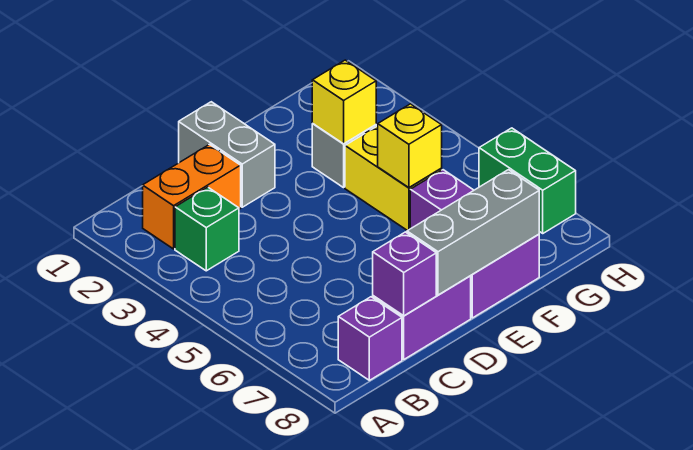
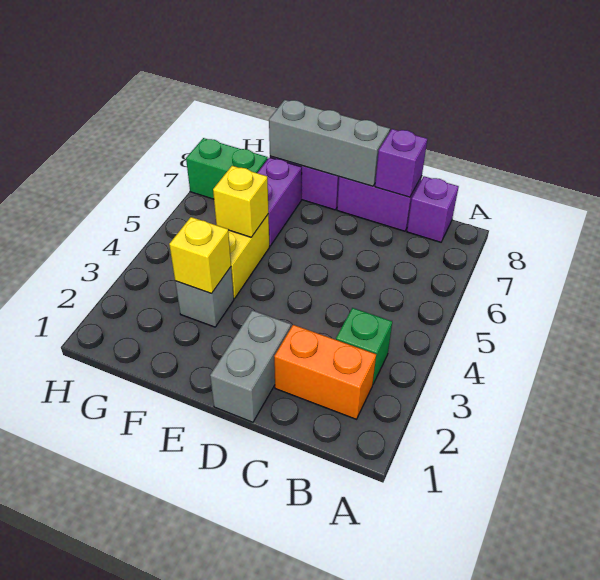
green brick H6:H7 level 1 -> green brick G7:H7 level 1

